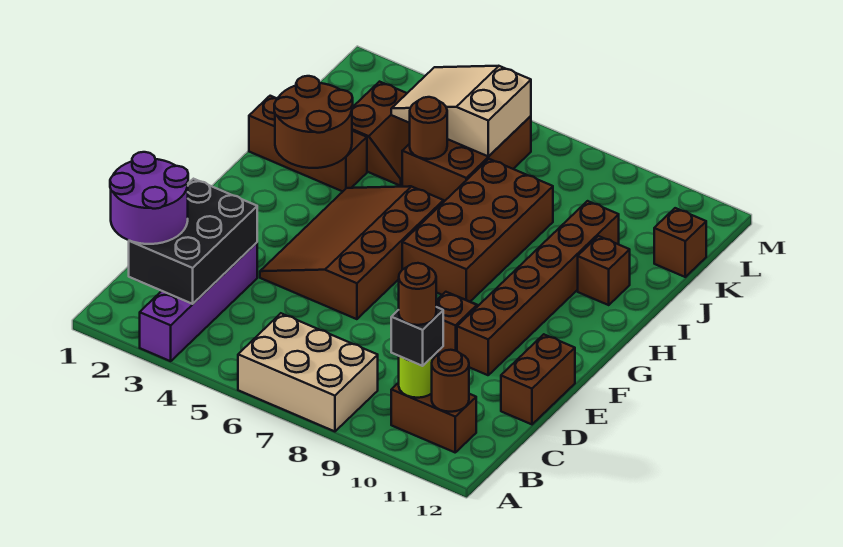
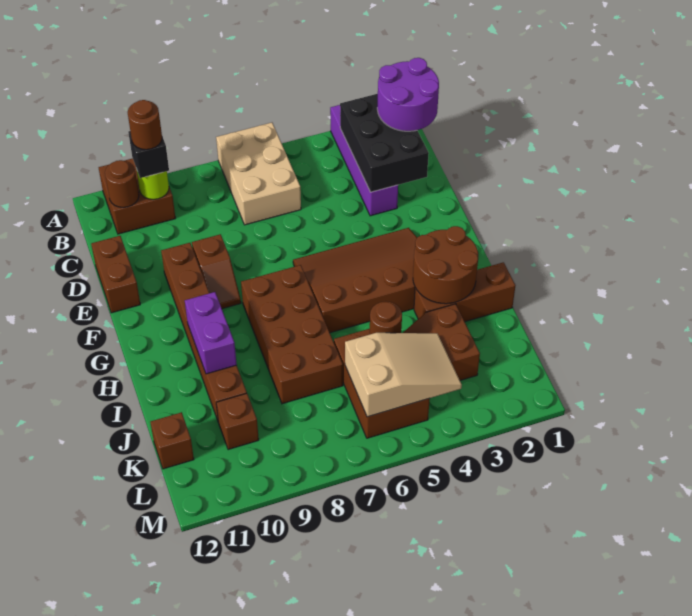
tan brick A6:B8 level 1 -> tan brick A6:C7 level 1
brown brick B10:B11 level 1 -> brown brick A10:B11 level 1
brown slope E4:H6 level 1 top 6 -> brown slope F3:H6 level 1 top H
none -> purple brick H10:I10 level 2
brown brick I11 level 1 -> brown brick K10 level 1

